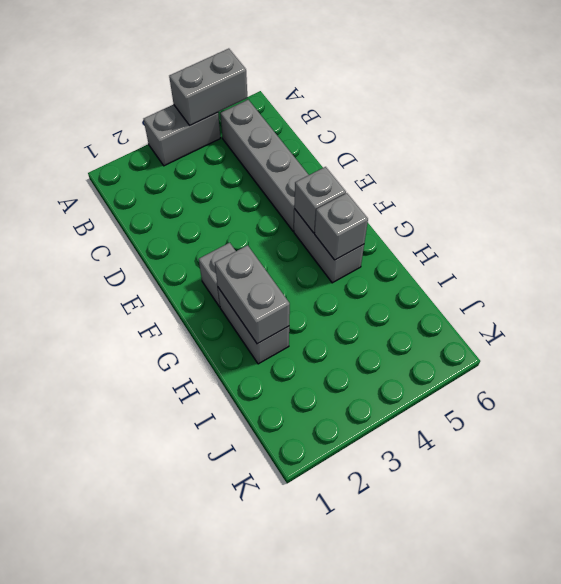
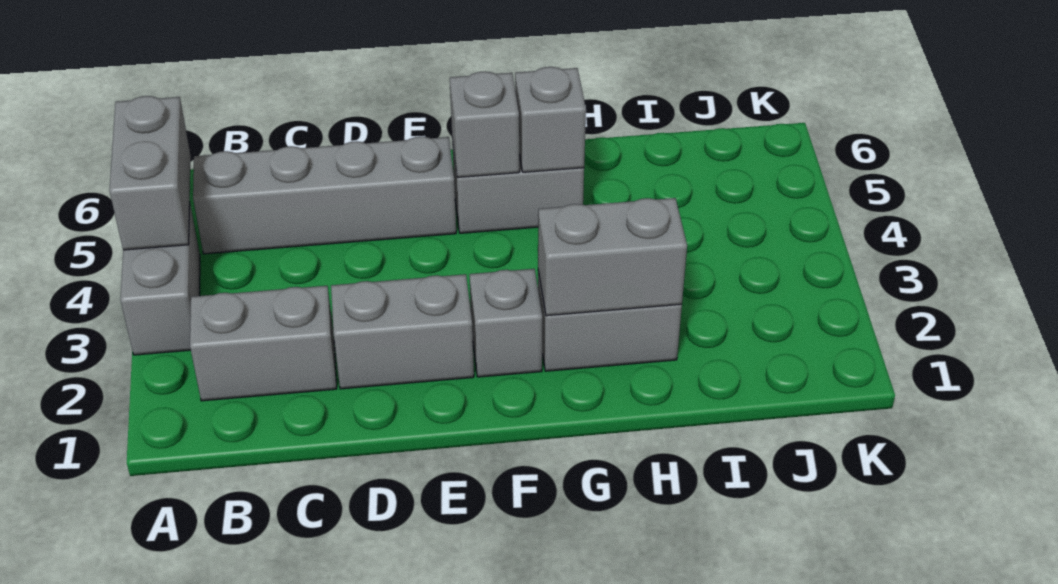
none -> grey brick B2:C2 level 1
none -> grey brick D2:E2 level 1

